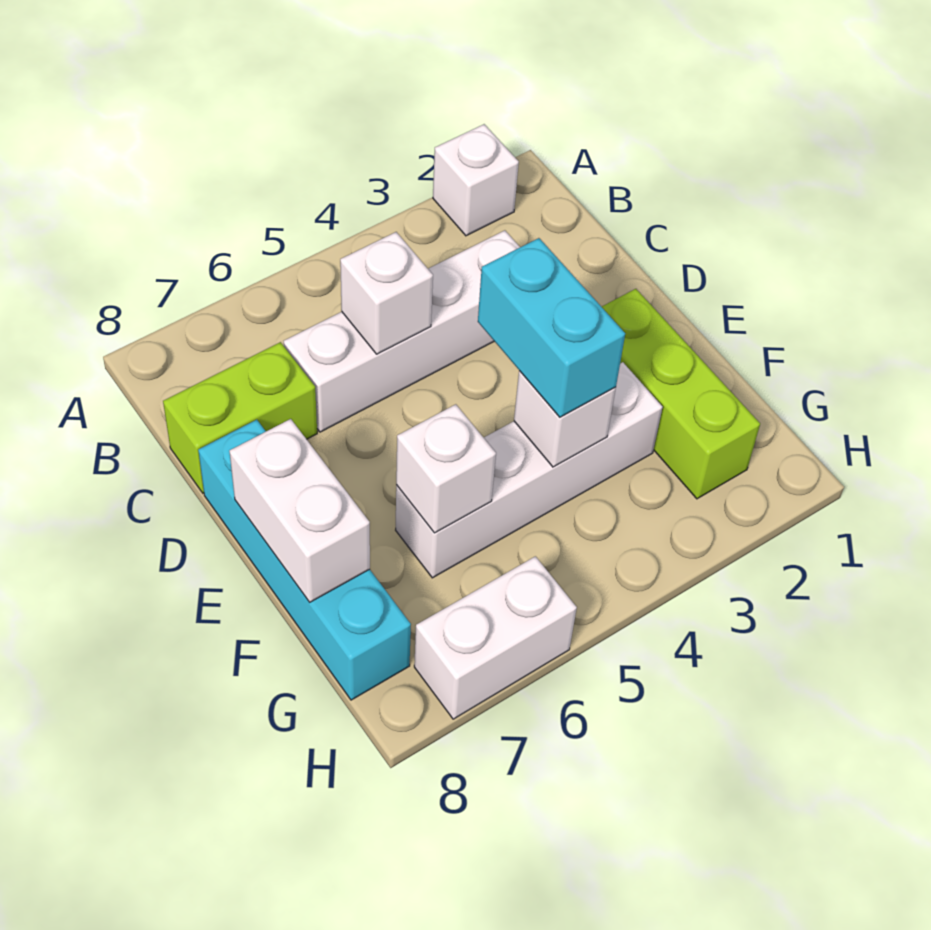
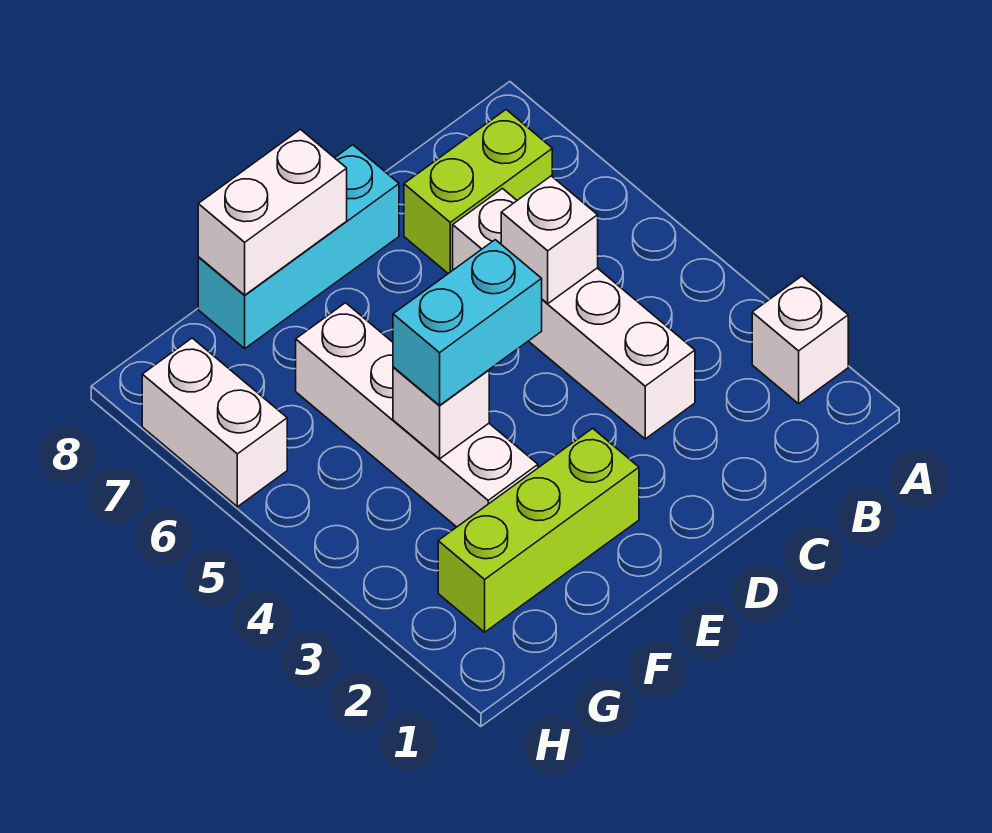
lime brick C7:C8 level 1 -> lime brick B7:C7 level 1
cyan brick D8:G8 level 1 -> cyan brick D8:F8 level 1
white brick F6 level 2 -> none

